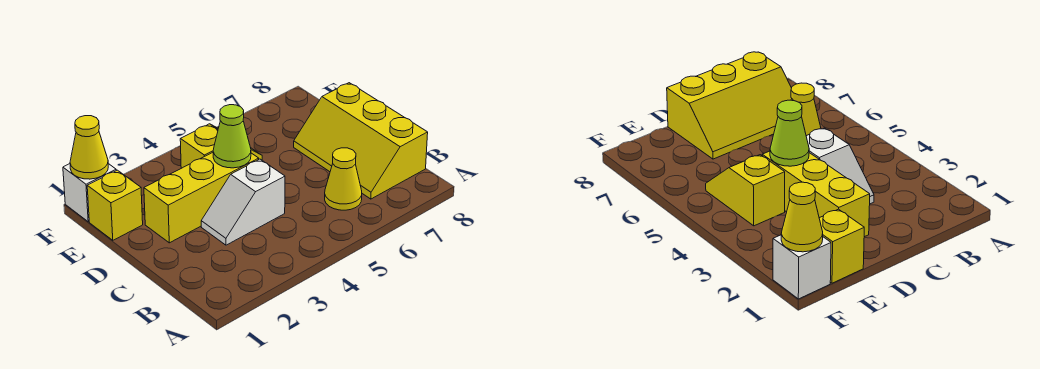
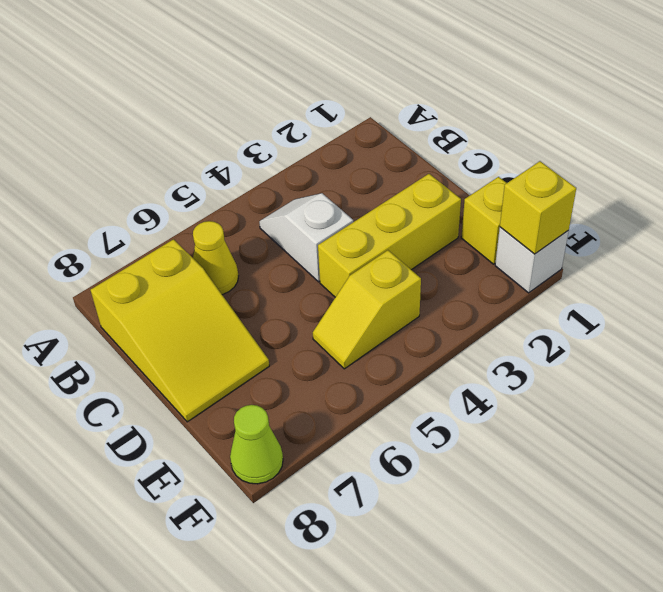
yellow slope B7:D8 level 1 top 8 -> yellow slope B7:D8 level 1 top B
white slope C3:C4 level 1 top 4 -> white slope B4:C4 level 1 top C
lime cone D4 level 2 -> lime cone F8 level 1
yellow cone F1 level 2 -> yellow brick F1 level 2

